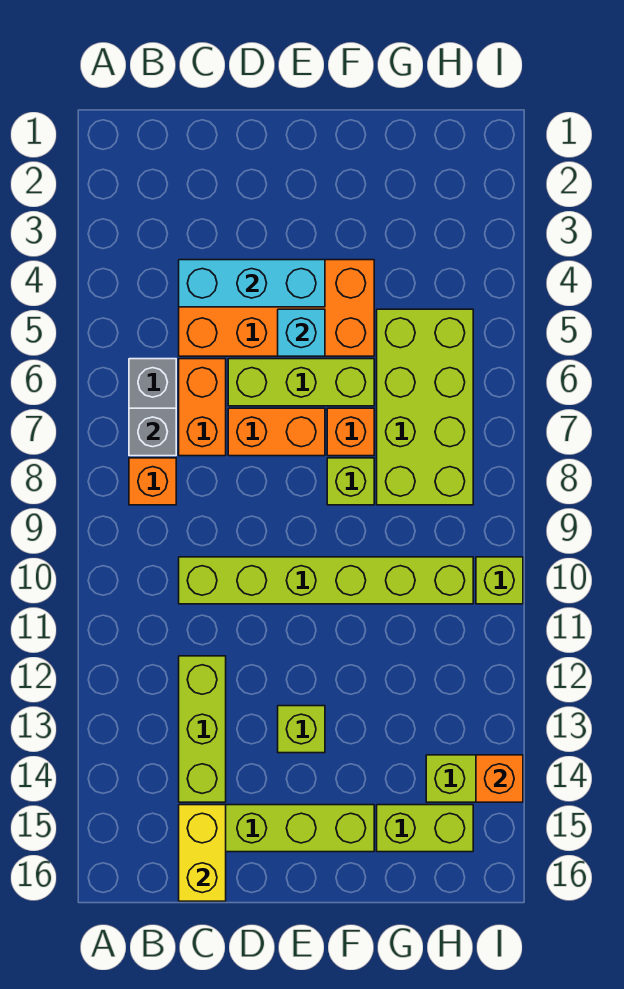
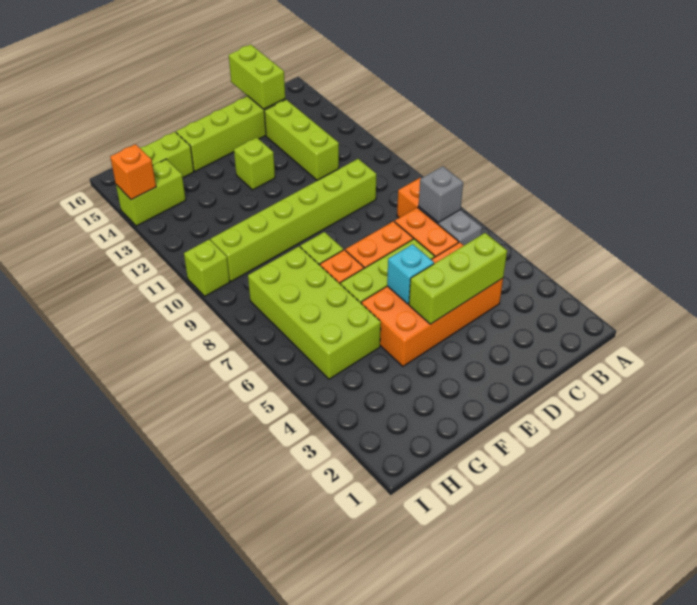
cyan brick C4:E4 level 2 -> lime brick C4:E4 level 2
yellow brick C15:C16 level 2 -> lime brick C15:C16 level 2

